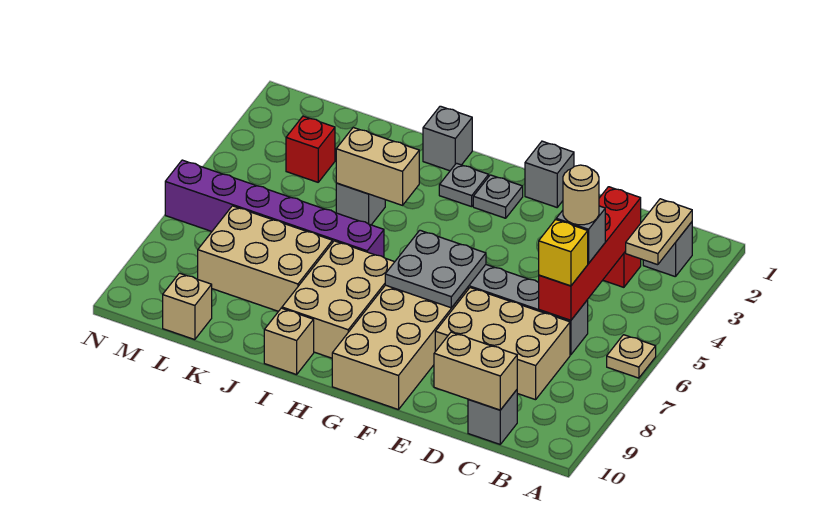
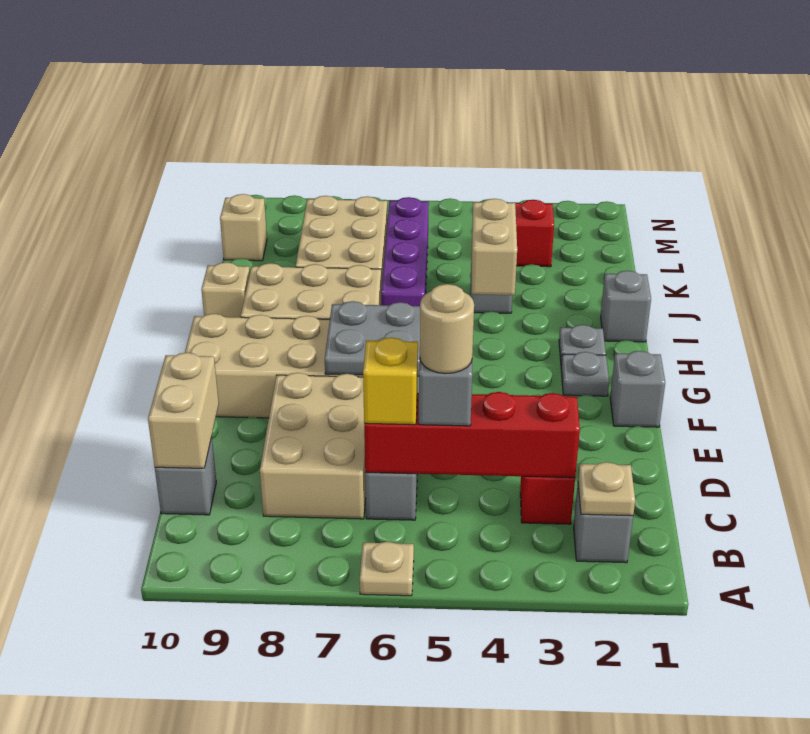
tan plate B2:B3 level 2 -> tan plate B2 level 2
purple brick I6:N6 level 1 -> purple brick I6:L6 level 1

